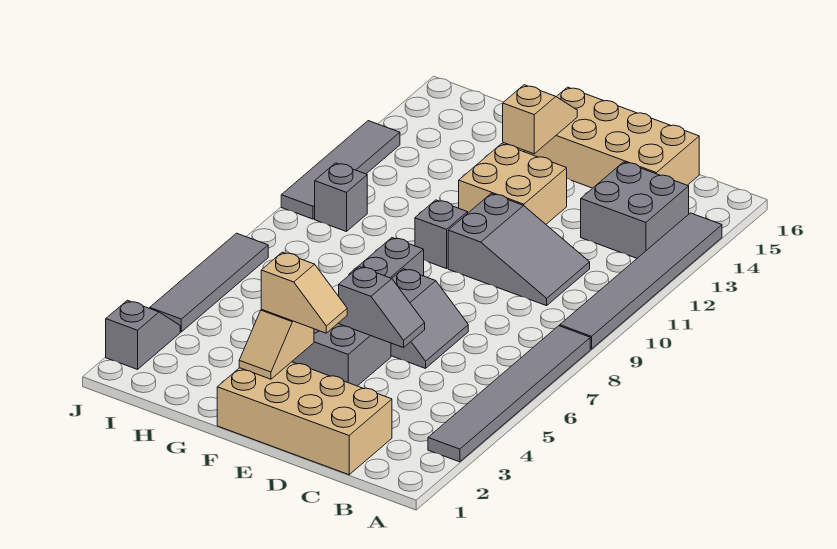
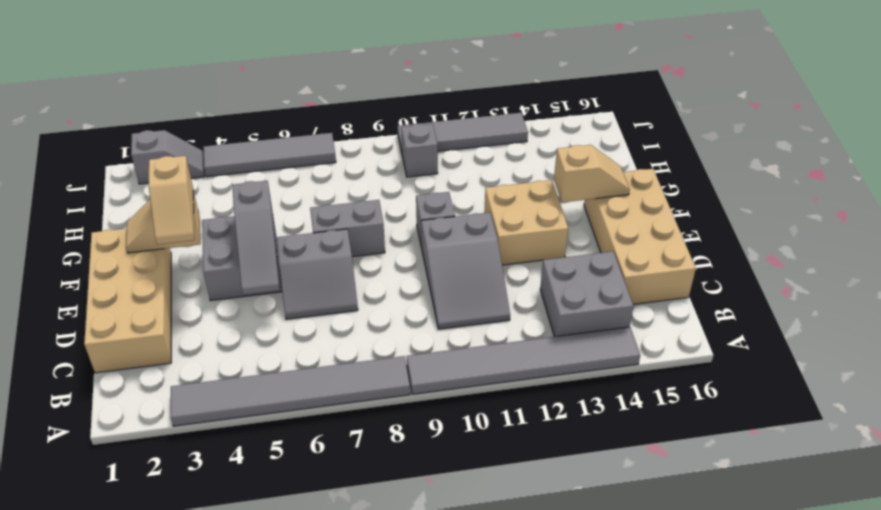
grey slope D5:E5 level 2 top E -> grey slope D5:F5 level 2 top F

